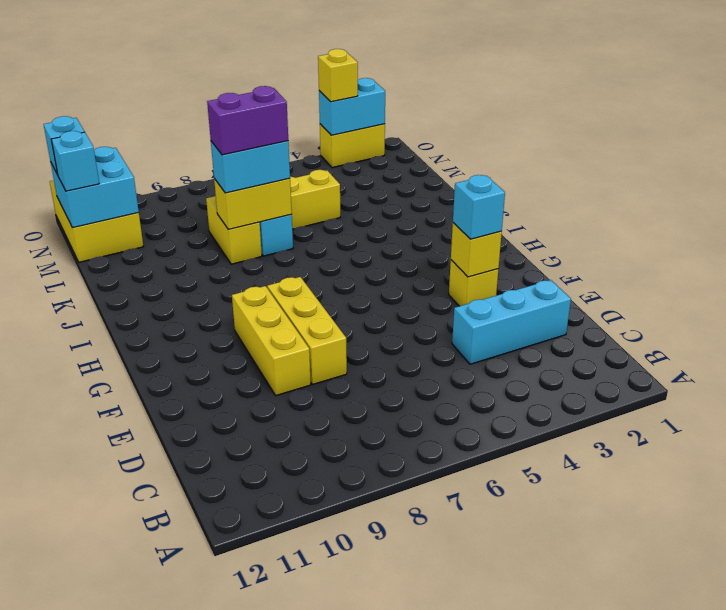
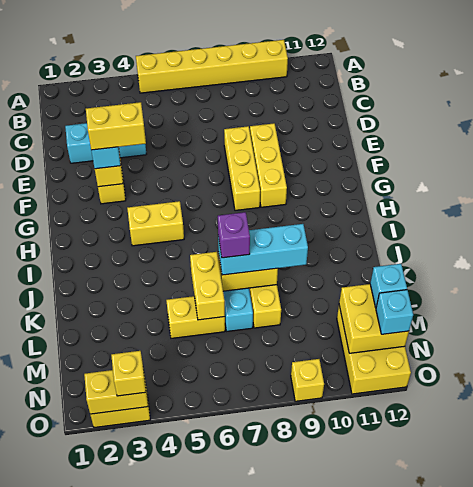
none -> yellow brick A5:A10 level 1
none -> yellow brick F3:F4 level 4
none -> yellow brick H4:H5 level 1
none -> yellow brick K6:L6 level 2
cyan brick K7:K8 level 3 -> cyan brick K7:K9 level 3
purple brick K7:K8 level 4 -> purple brick K7 level 4
cyan brick M11:N12 level 2 -> yellow brick M11:N12 level 2
cyan brick O2:O3 level 2 -> yellow brick O2:O3 level 2
none -> yellow brick O9 level 1

